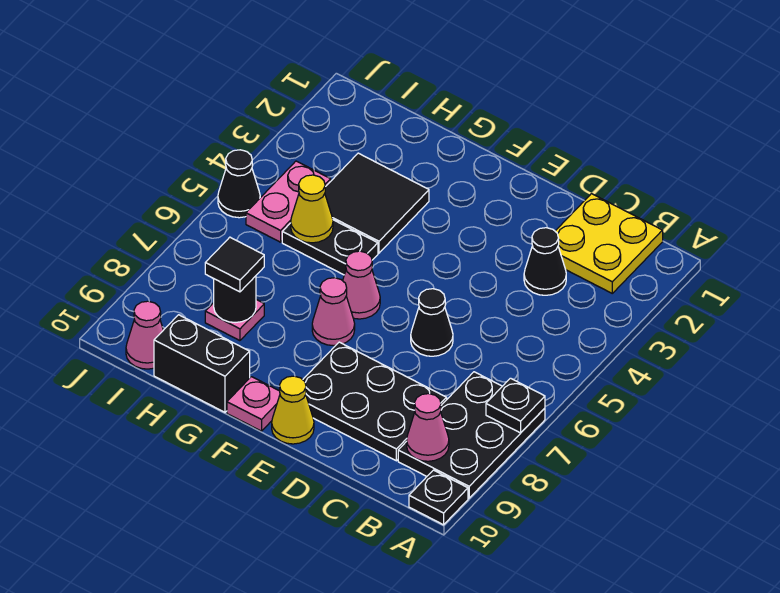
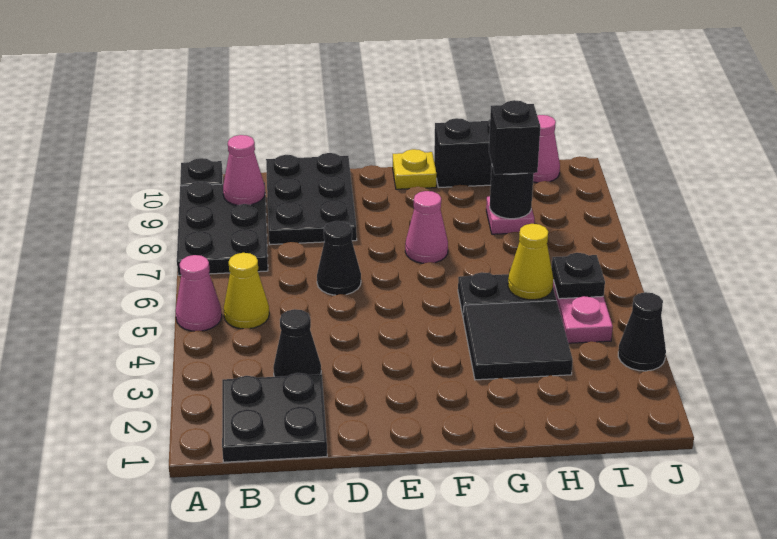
black plate A7 level 2 -> black plate I5 level 2
yellow plate B1:C2 level 1 -> black plate B1:C2 level 1
black plate C8:E9 level 1 -> black plate C8:D10 level 1
yellow cone E10 level 1 -> yellow cone B5 level 1
pink cone F6 level 1 -> pink cone A5 level 1
pink plate F10 level 1 -> yellow plate F10 level 1
black tile H8 level 3 -> black brick H8 level 3
black cone J5 level 1 -> black cone J3 level 1

